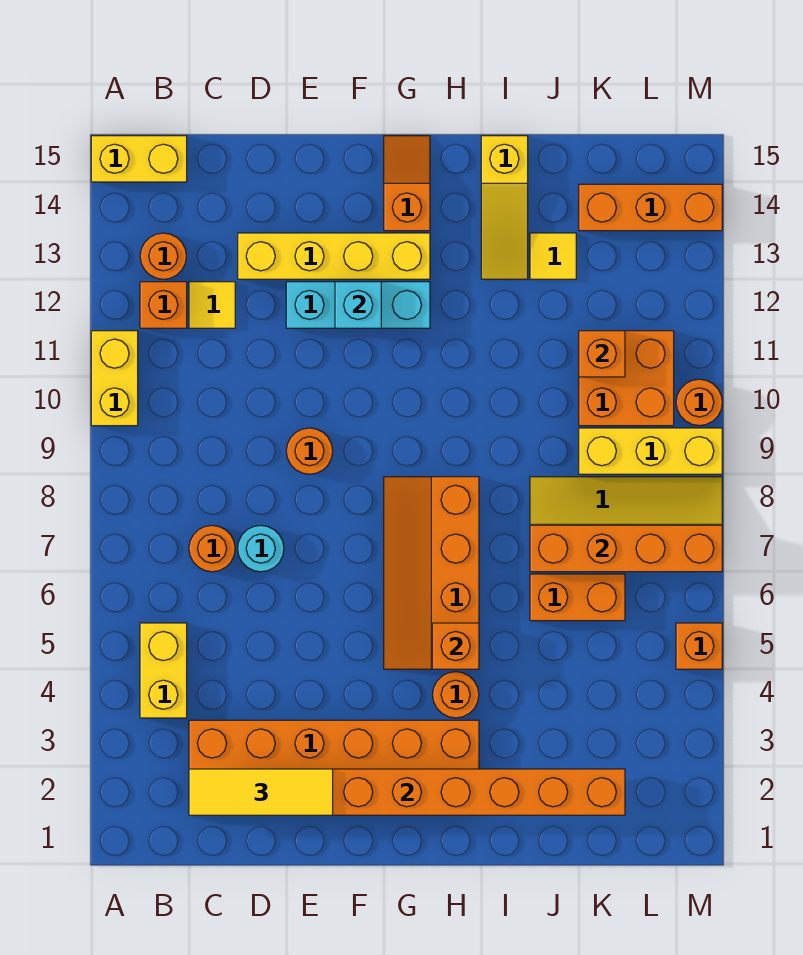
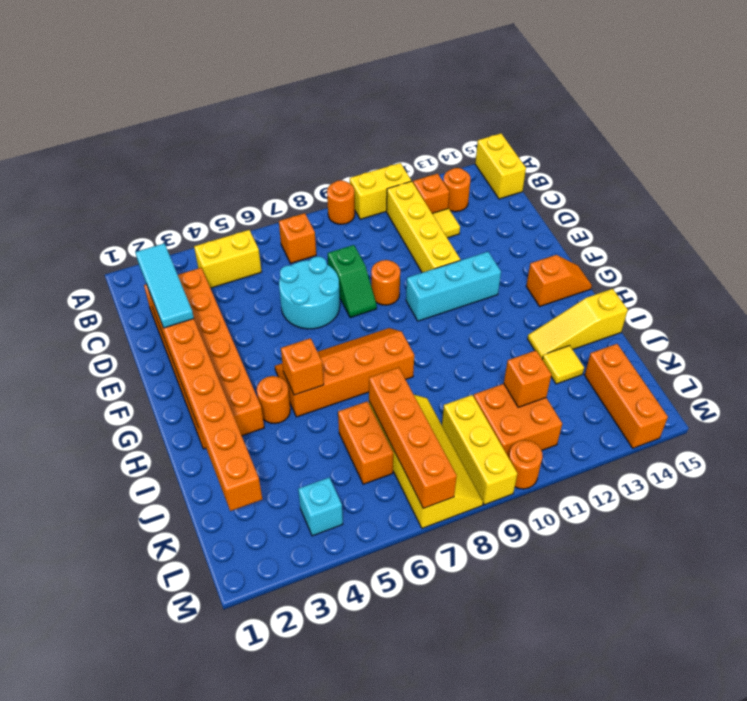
yellow tile C2:E2 level 3 -> cyan tile C2:E2 level 3
orange round brick C7 level 1 -> orange round brick A9 level 1
cyan round brick D7 level 1 -> cyan round brick D6:E7 level 1
none -> green slope D8:E8 level 1 top D
yellow brick D13:G13 level 1 -> yellow brick B11:E11 level 1
cyan brick E12:G12 level 1 -> cyan brick F10:F12 level 1
cyan brick F12 level 2 -> cyan brick L4 level 1
orange brick M5 level 1 -> orange brick B7 level 1

